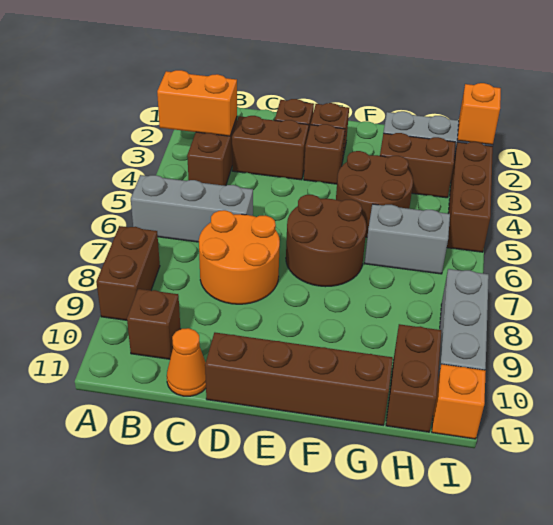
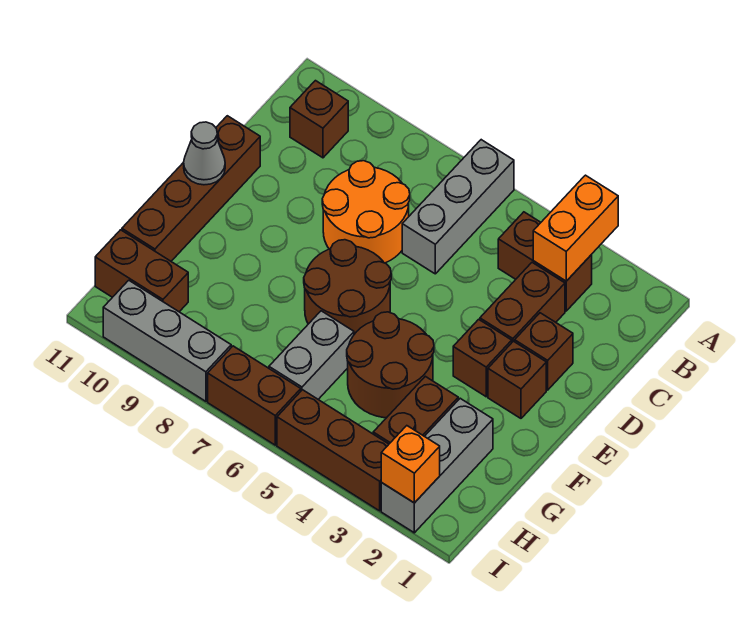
brown brick A8:A9 level 1 -> brown brick I6:I7 level 1
orange cone C11 level 1 -> none
none -> grey cone E11 level 2
orange brick I11 level 1 -> none

